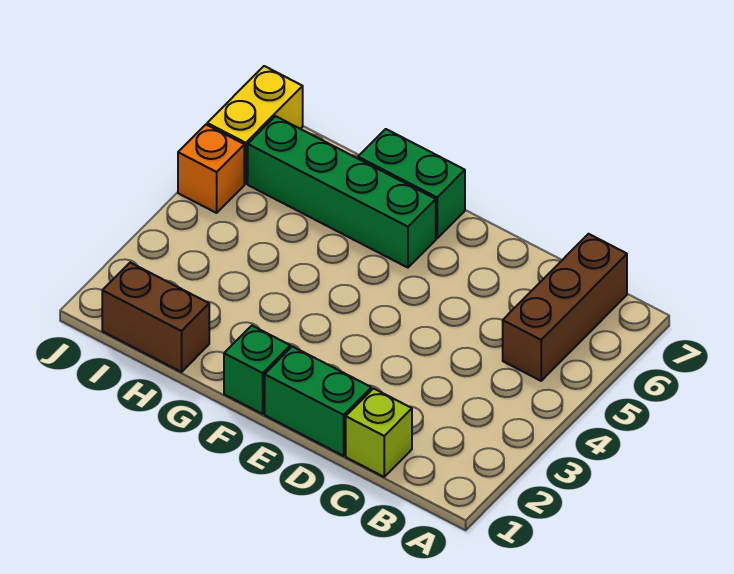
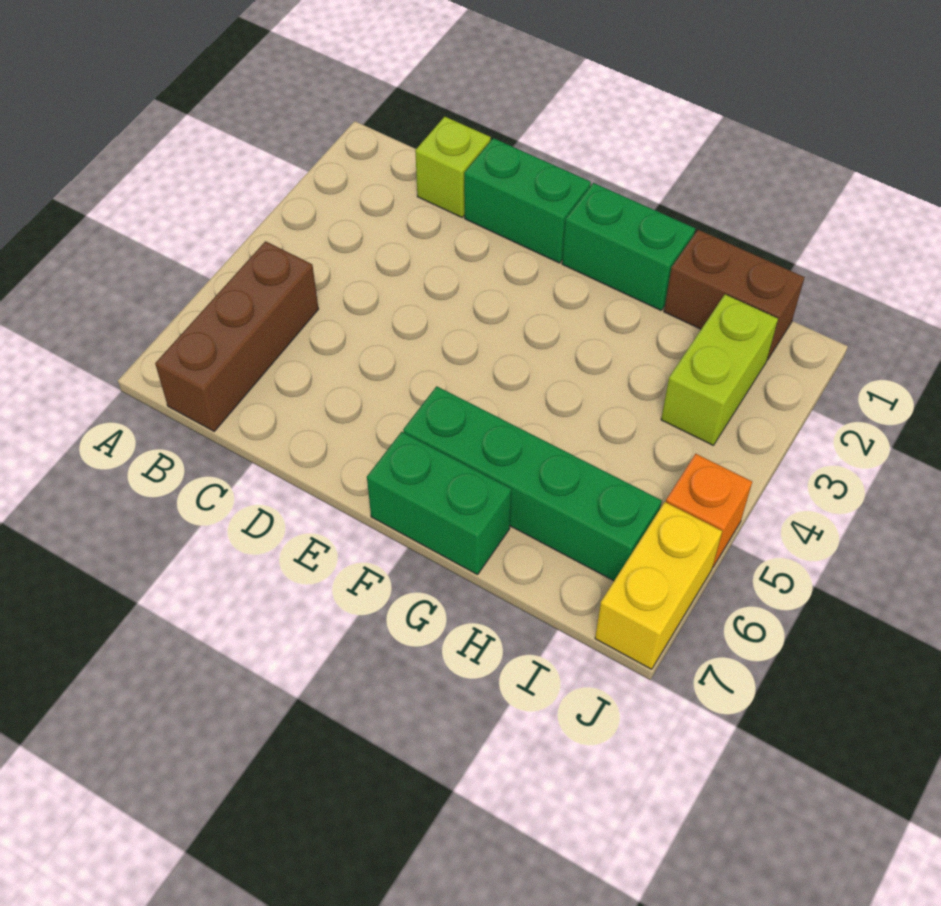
green brick F1 level 1 -> green brick F1:G1 level 1
none -> lime brick I2:I3 level 1

